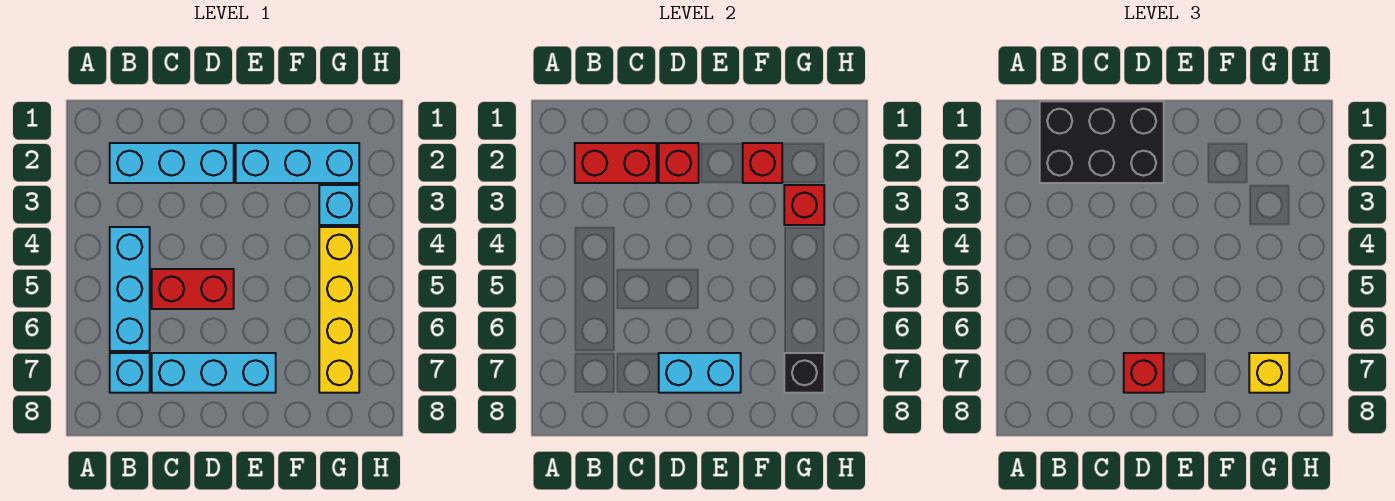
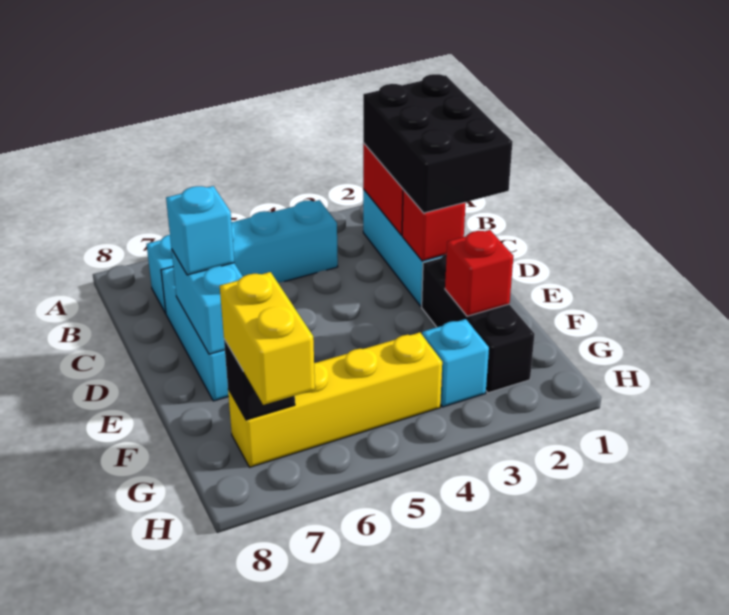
red brick C5:D5 level 1 -> none
red brick D7 level 3 -> cyan brick D7 level 3
cyan brick E2:G2 level 1 -> black brick E2:G2 level 1
red brick G3 level 2 -> none
yellow brick G7 level 3 -> yellow brick G7:H7 level 3

